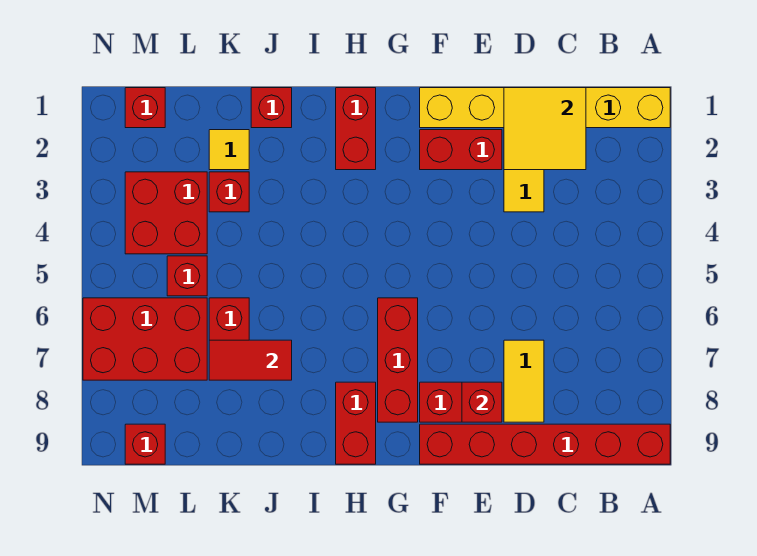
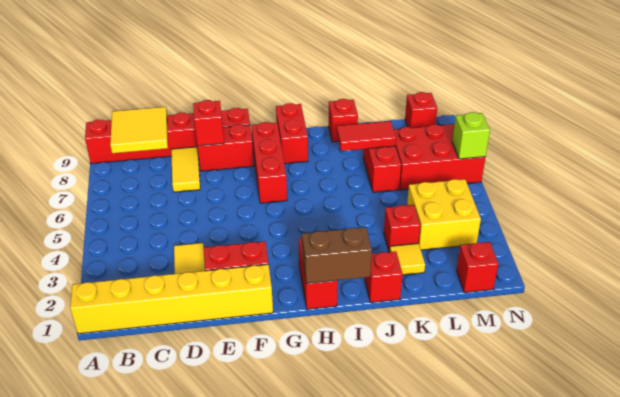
yellow tile C1:D2 level 2 -> yellow tile B8:C9 level 2
none -> brown brick H1:I1 level 2
red brick L3:M4 level 1 -> yellow brick L3:M4 level 1
red brick L5 level 1 -> red brick J9 level 1
none -> lime brick N6 level 2

